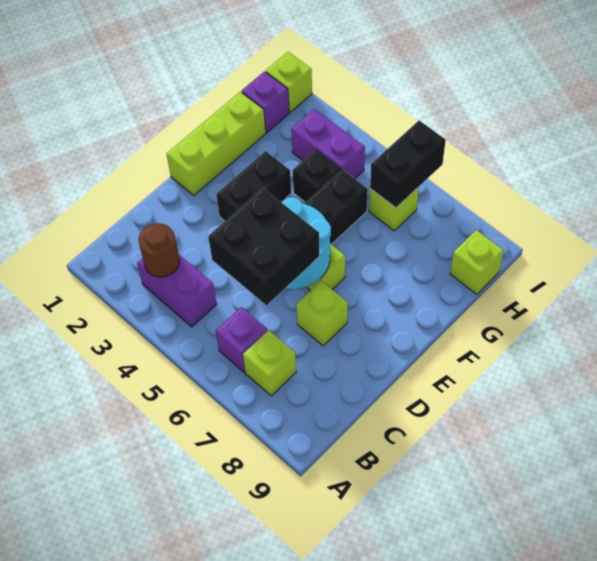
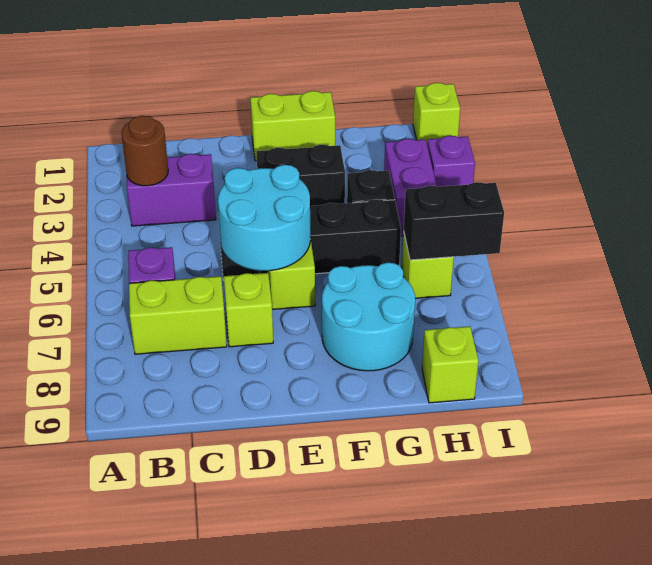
purple brick B3:B4 level 1 -> purple brick B3:C3 level 1
lime brick B7 level 1 -> lime brick B7:C7 level 1
black brick C5:D6 level 3 -> none
lime brick E1:G1 level 1 -> lime brick E1:F1 level 1
none -> cyan round brick F7:G8 level 1
purple brick H1 level 1 -> purple brick I3 level 1

